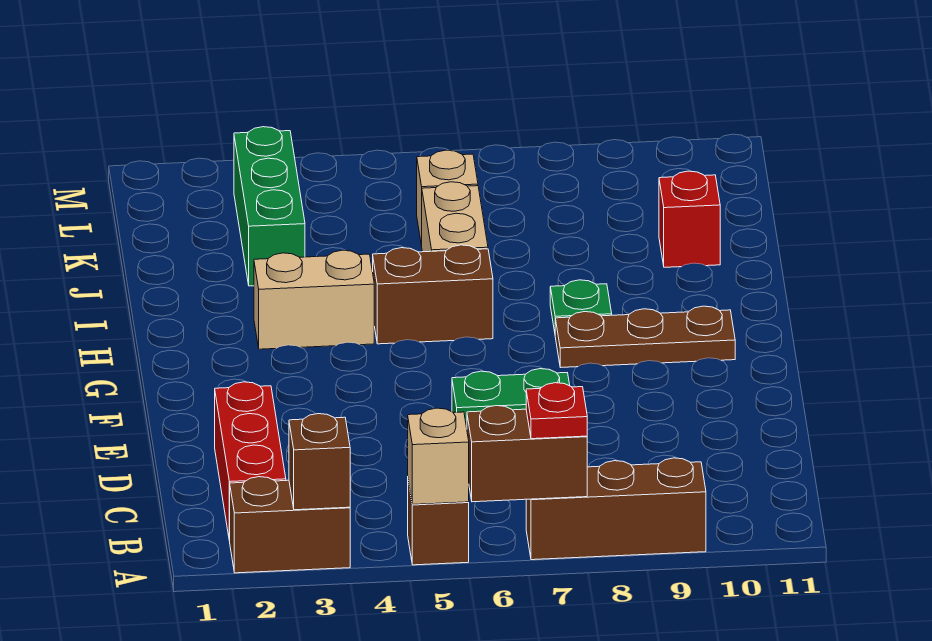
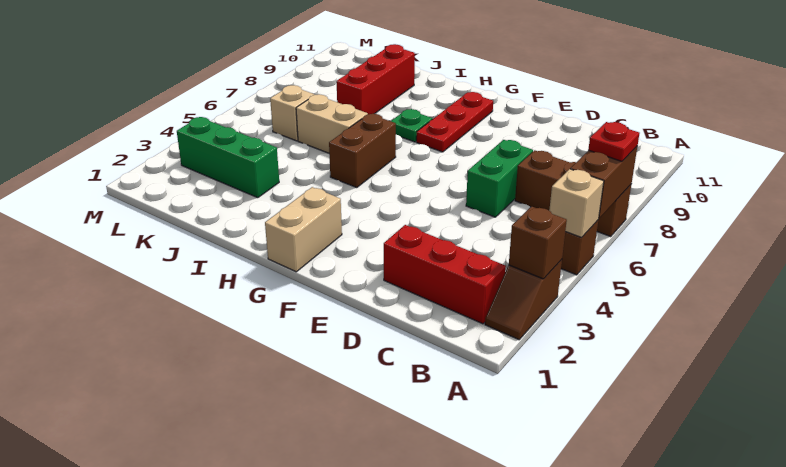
brown brick A2:A3 level 1 -> brown slope A2:A3 level 1 top 3
brown brick A7:A9 level 1 -> brown brick A7:C7 level 1
brown plate G8:G10 level 1 -> red plate G8:G10 level 1
tan brick H3:H4 level 1 -> tan brick G1:G2 level 1
red brick J10 level 1 -> red brick J8:J10 level 1

